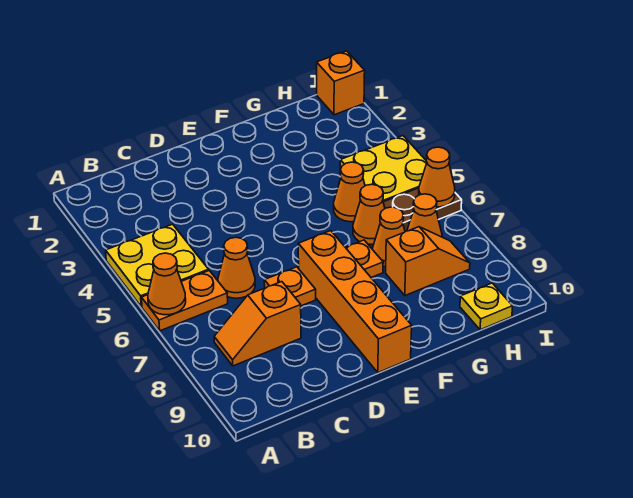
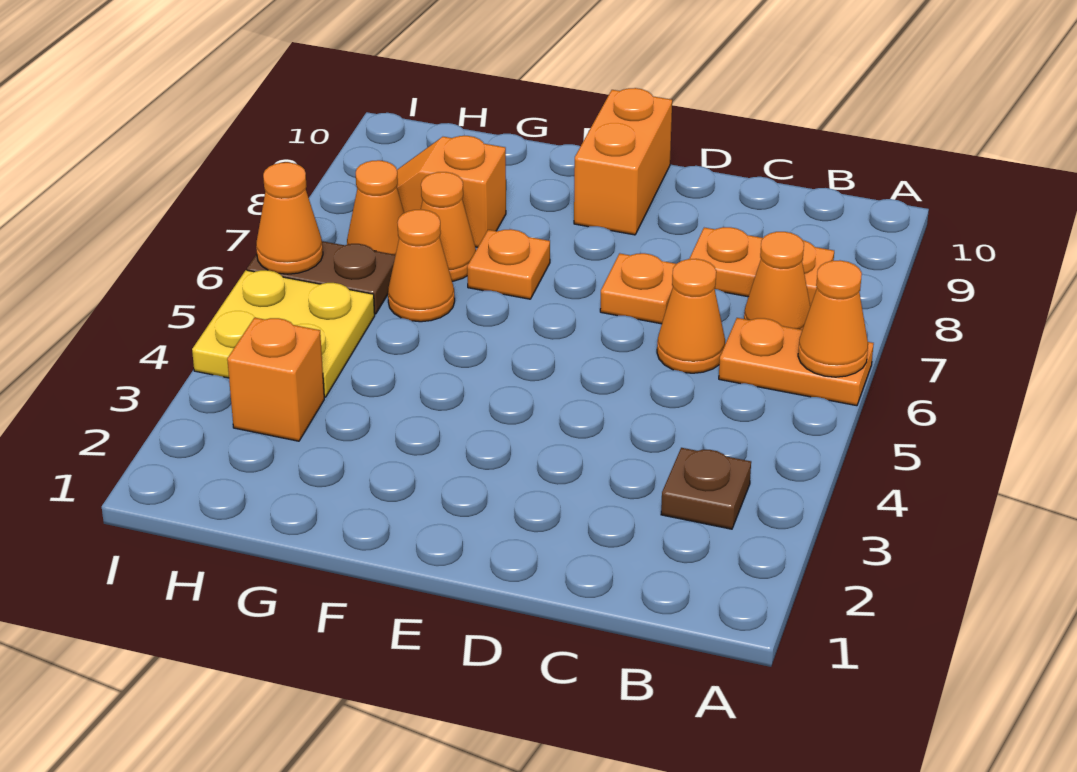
yellow plate A4:B5 level 1 -> none
none -> brown plate B3 level 1
orange slope B8:C8 level 1 top C -> orange plate B8:C8 level 1
orange brick E7:E10 level 1 -> orange brick E9:E10 level 1
orange cone G5 level 1 -> orange cone B7 level 1
yellow plate H10 level 1 -> none
orange brick I1 level 1 -> orange brick H3 level 1

